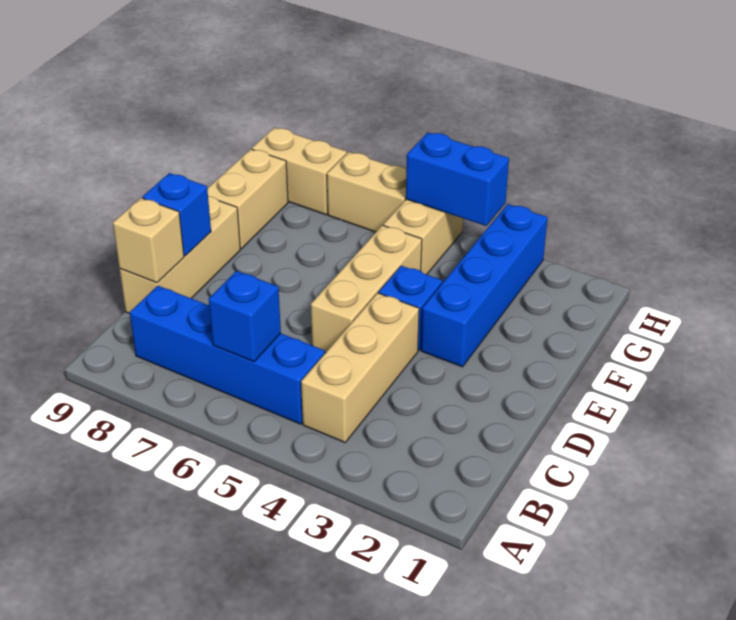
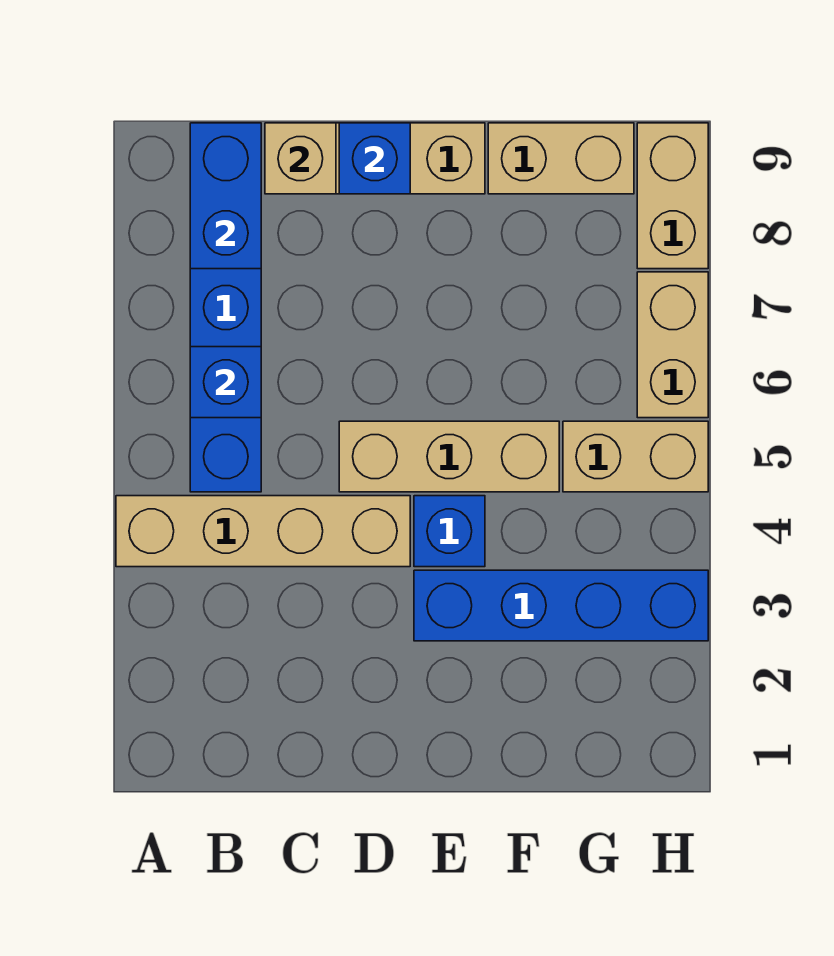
tan brick B4:D4 level 1 -> tan brick A4:D4 level 1
blue brick H4:H5 level 2 -> blue brick B8:B9 level 2

